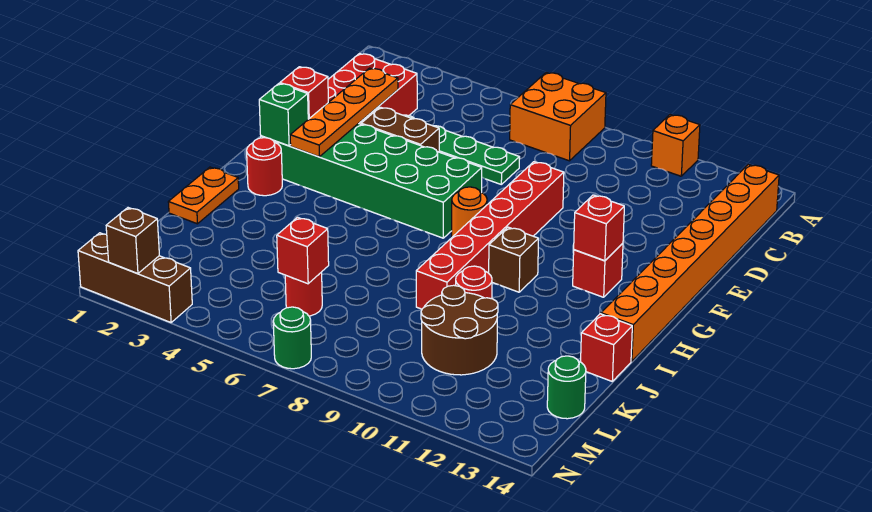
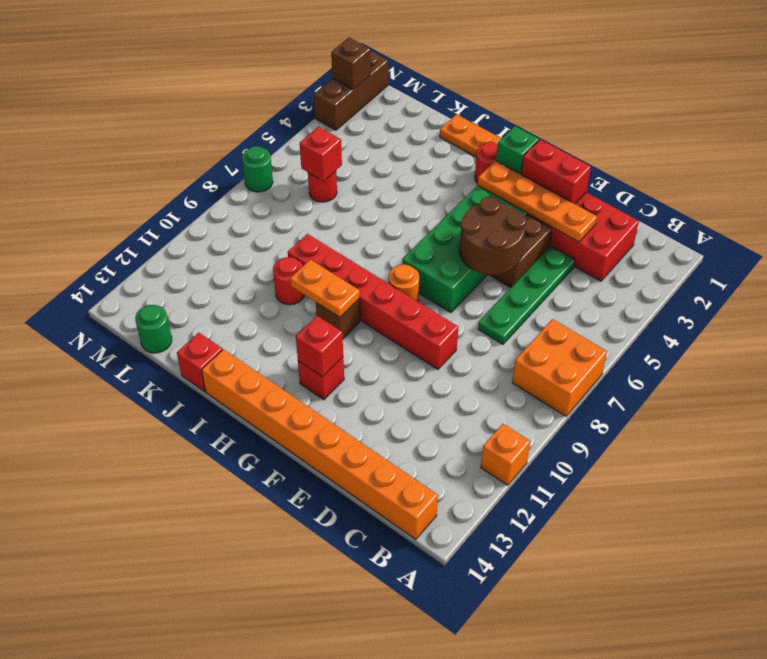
red brick F2 level 2 -> red brick E2:F2 level 2
none -> orange plate H10:I10 level 2
brown round brick K10:L11 level 1 -> brown round brick E5:F6 level 2

